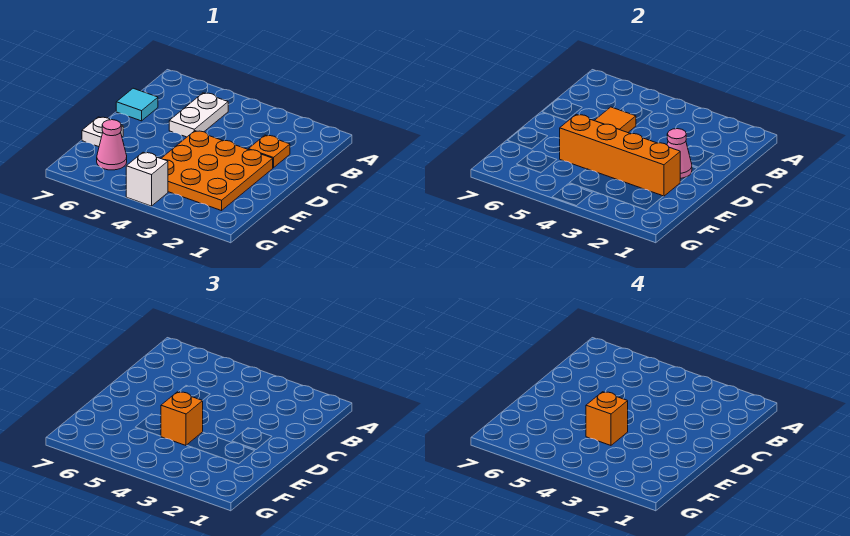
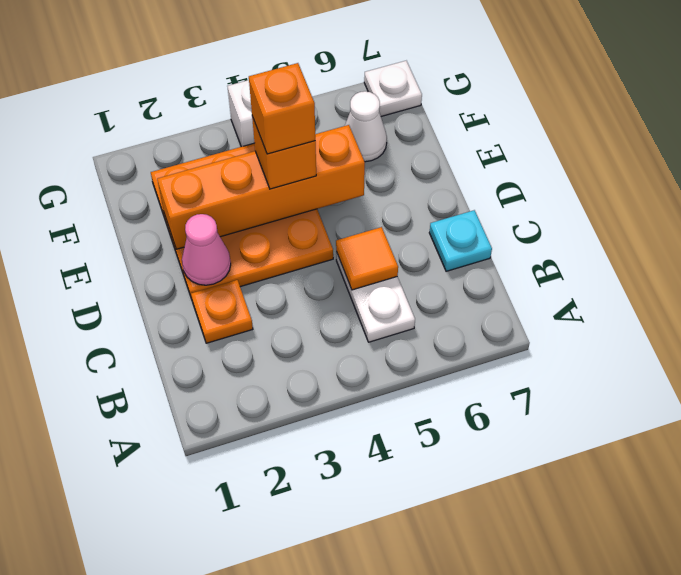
cyan tile C7 level 1 -> cyan plate C7 level 1
white plate E7 level 1 -> white plate G7 level 1
pink cone F6 level 1 -> white cone F6 level 1

